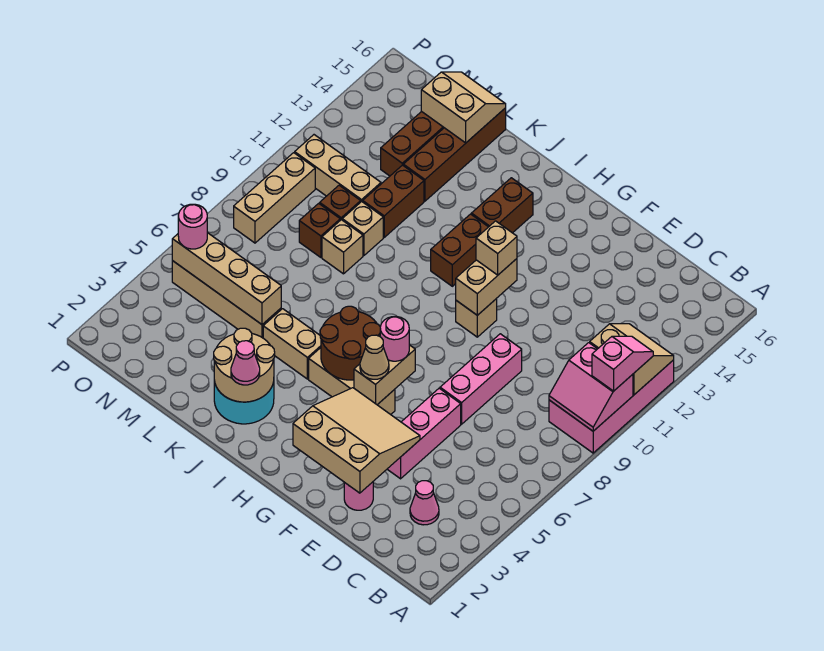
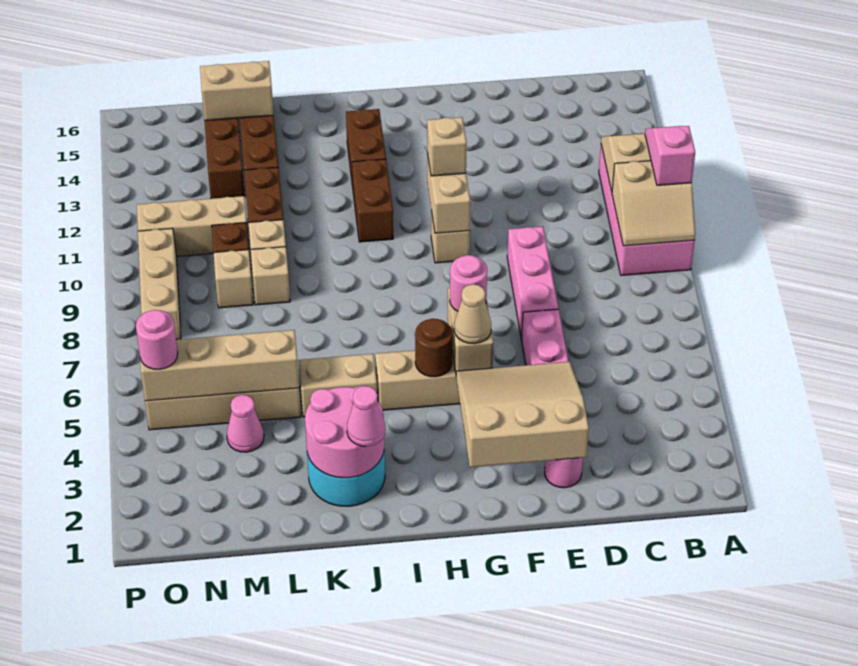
pink slope A9:B10 level 2 top 10 -> tan slope A9:B10 level 2 top 10
pink cone C3 level 1 -> pink cone M4 level 1
brown round brick H5:I6 level 2 -> brown round brick H5 level 2
tan round brick J2:K3 level 2 -> pink round brick J2:K3 level 2
brown brick M9 level 1 -> tan brick M9 level 1

